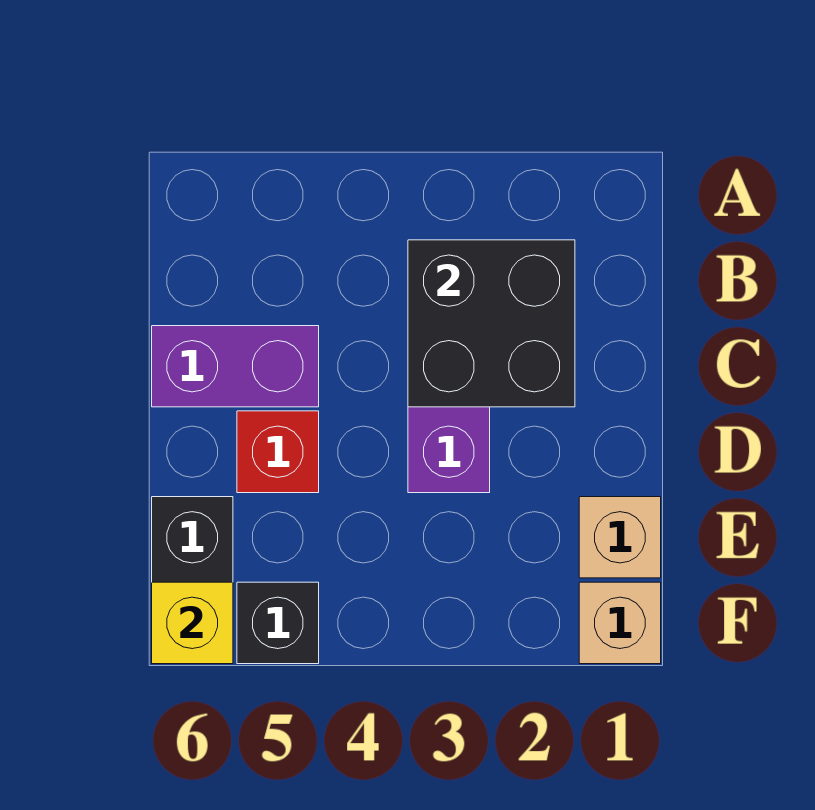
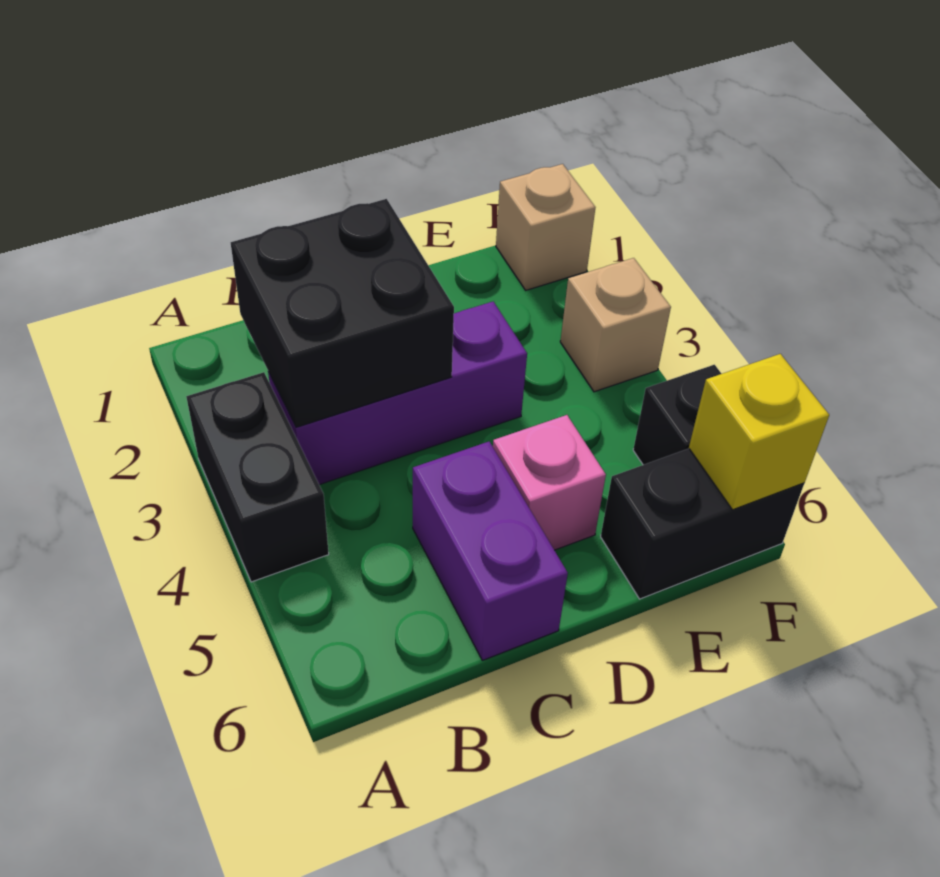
none -> black brick A3:A4 level 1
red brick D5 level 1 -> pink brick D5 level 1
tan brick E1 level 1 -> tan brick F3 level 1

